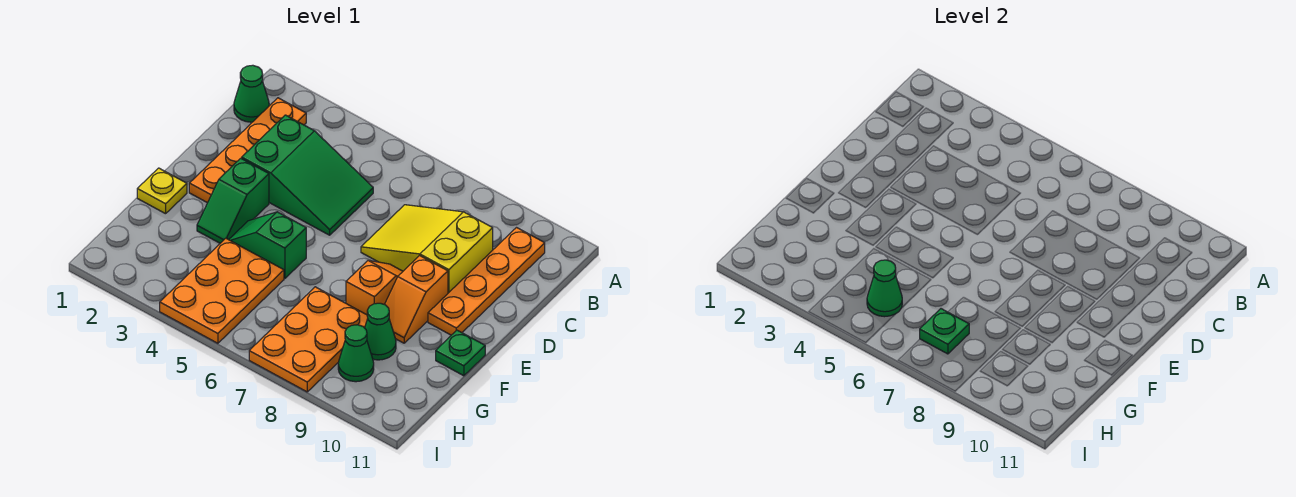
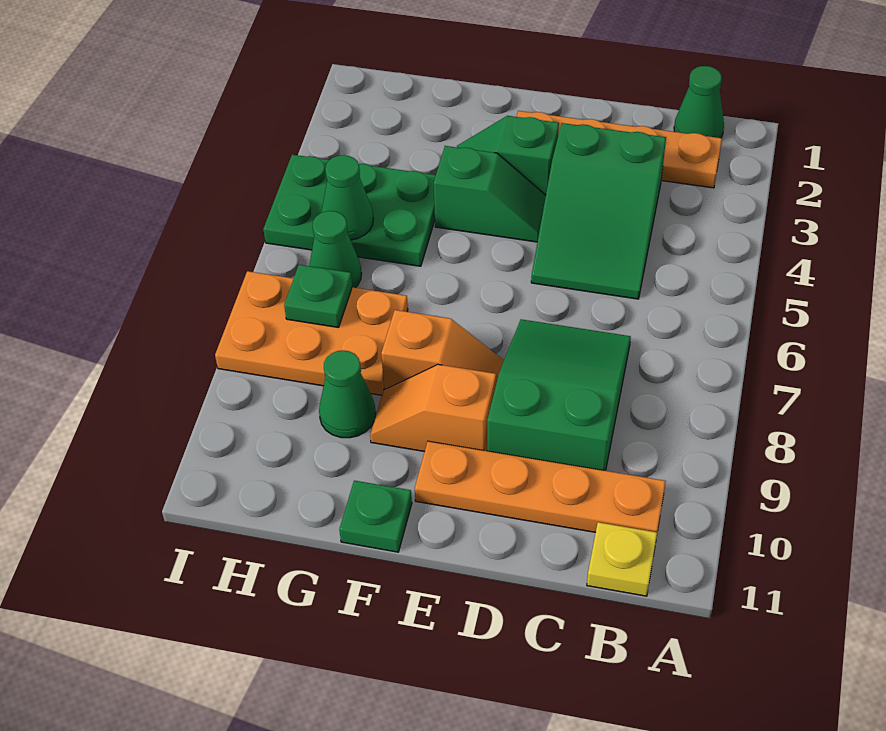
yellow slope C7:D9 level 1 top 9 -> green slope C7:D9 level 1 top 9
yellow plate F1 level 1 -> yellow plate B11 level 1
green slope F4:F5 level 1 top 5 -> green slope E4:F4 level 1 top F
orange plate G4:I5 level 1 -> green plate G4:I5 level 1
green cone H9 level 1 -> green cone H6 level 1

